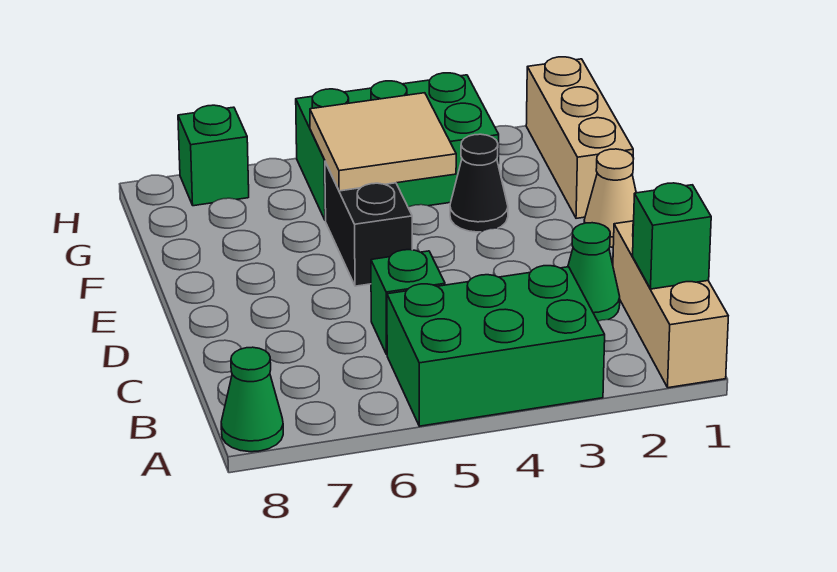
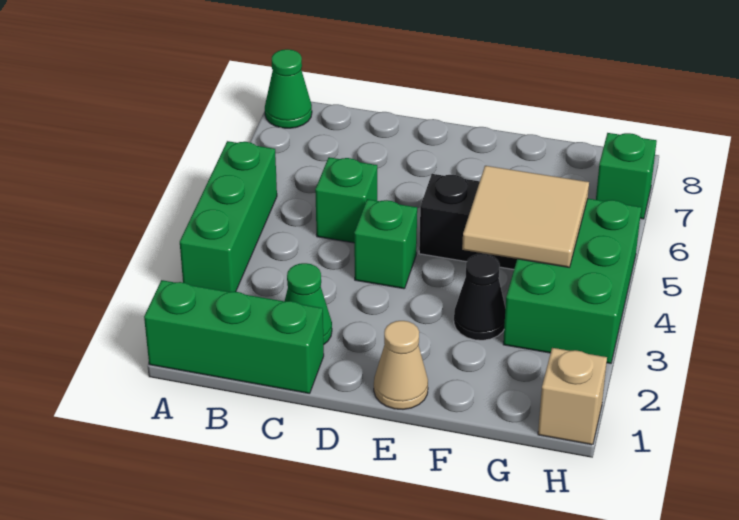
tan brick A1:C1 level 1 -> green brick A1:C1 level 1
green brick A3:B5 level 1 -> green brick A3:A5 level 1
green brick B1 level 2 -> green brick D4 level 1
tan brick F1:H1 level 1 -> tan brick H1 level 1

